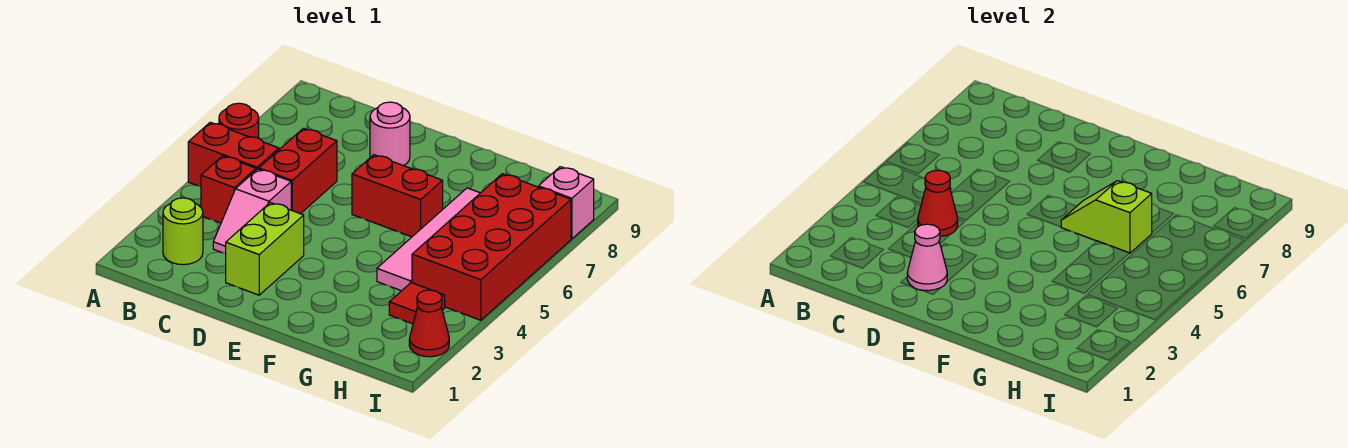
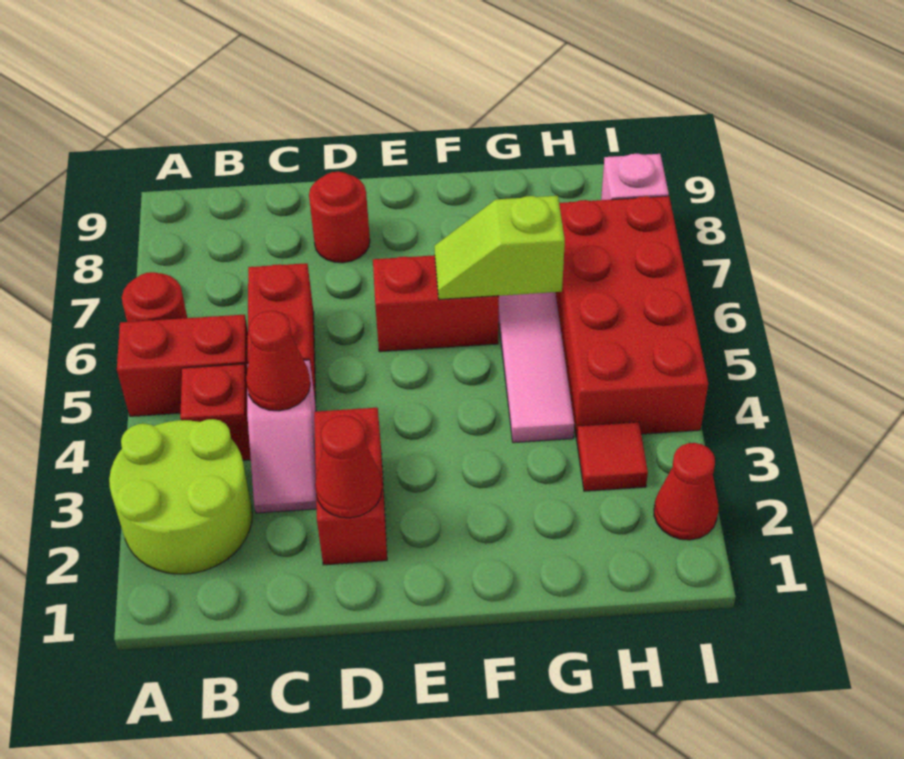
lime round brick B2 level 1 -> lime round brick A2:B3 level 1
lime brick D2:D3 level 1 -> red brick D2:D3 level 1
pink cone D2 level 2 -> red cone D2 level 2
pink round brick D8 level 1 -> red round brick D8 level 1

